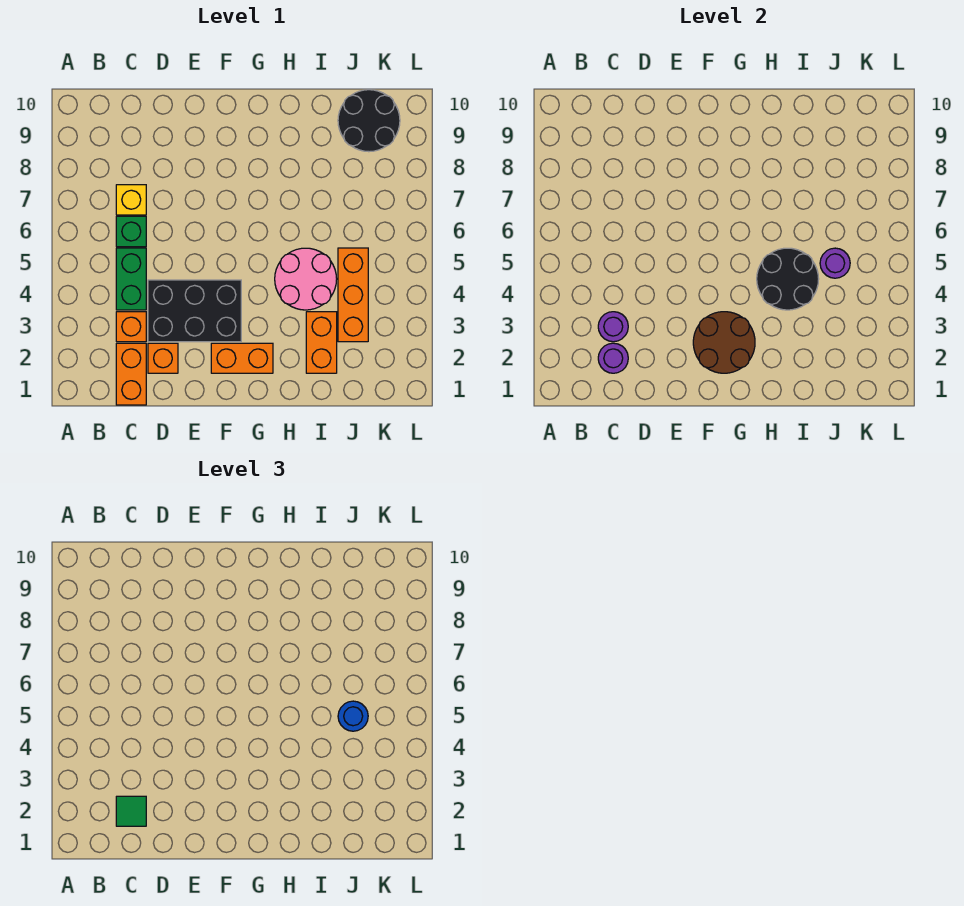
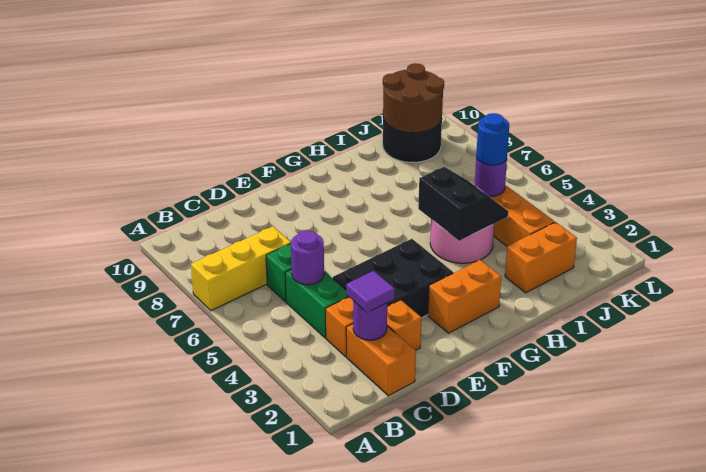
green tile C2 level 3 -> purple tile C2 level 3
purple round brick C3 level 2 -> purple round brick C5 level 2
yellow brick C7 level 1 -> yellow brick A7:C7 level 1
brown round brick F2:G3 level 2 -> brown round brick J9:K10 level 2
black round brick H4:I5 level 2 -> black slope H4:I5 level 2 top H
orange brick I2:I3 level 1 -> orange brick I2:J2 level 1

